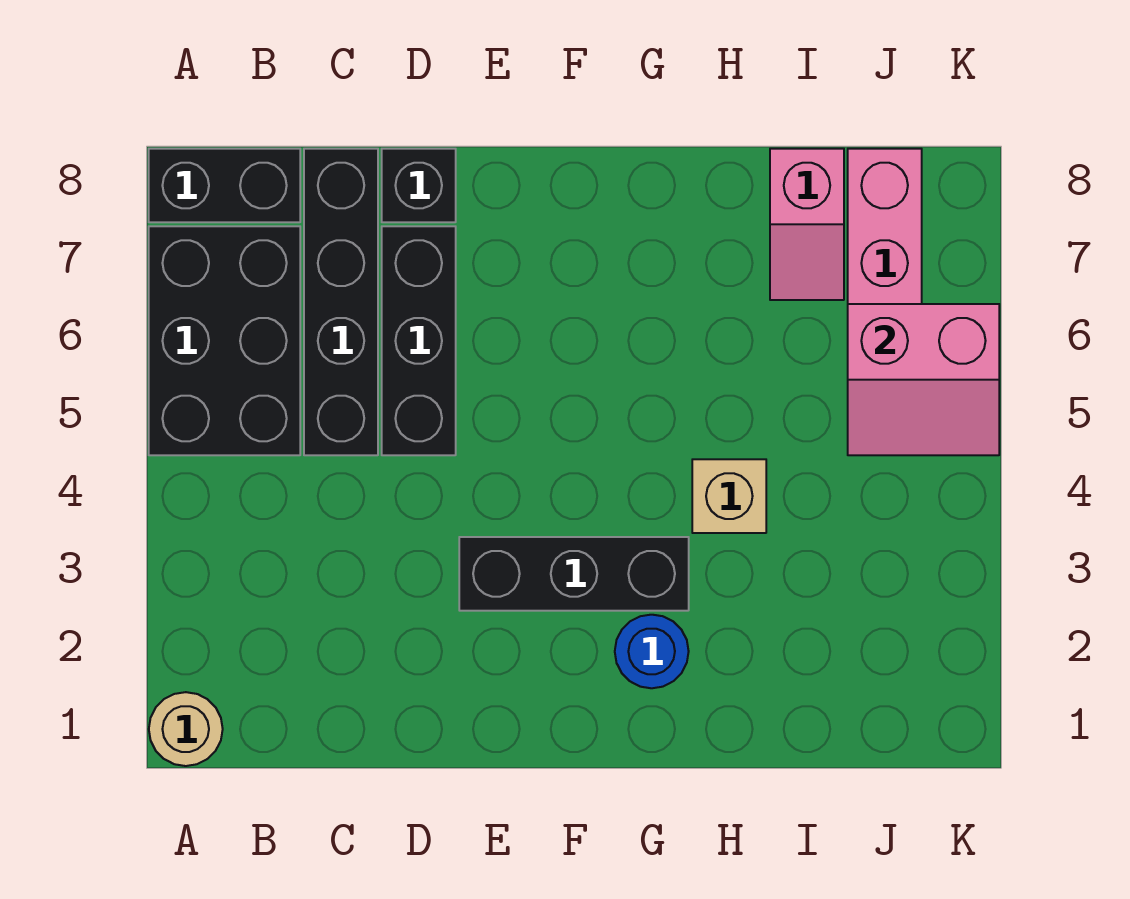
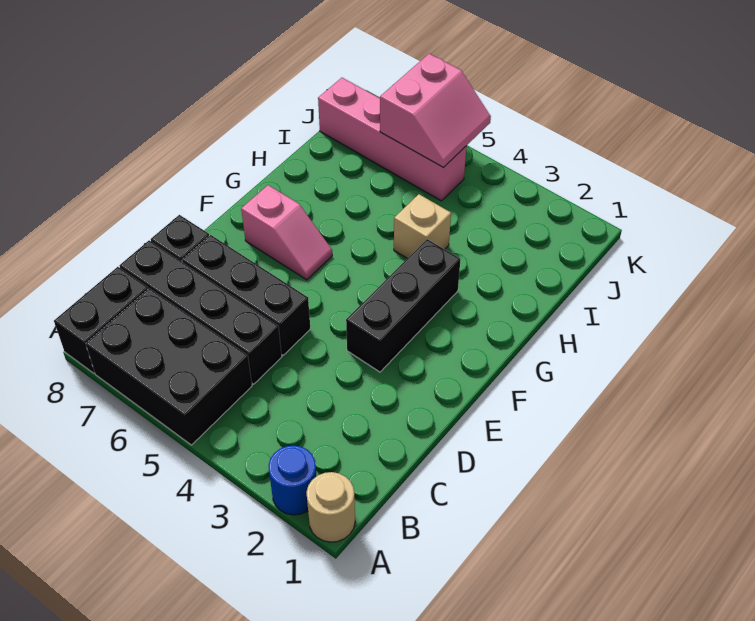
blue round brick G2 level 1 -> blue round brick A2 level 1
pink slope I7:I8 level 1 top 8 -> pink slope F6:F7 level 1 top 7

